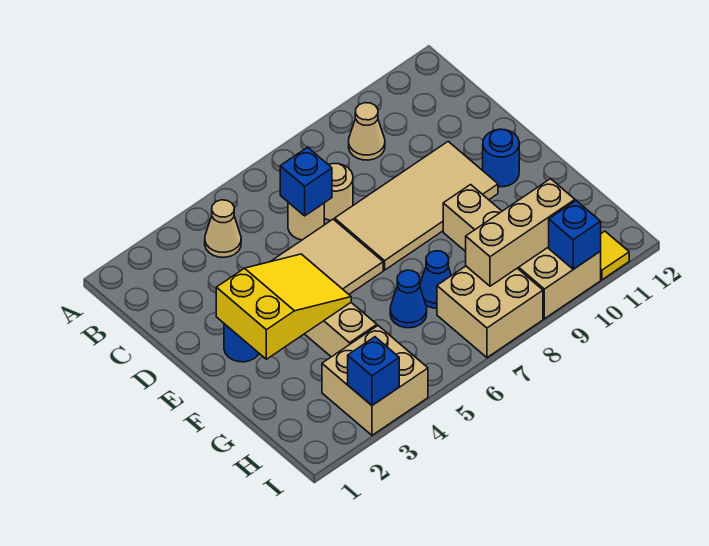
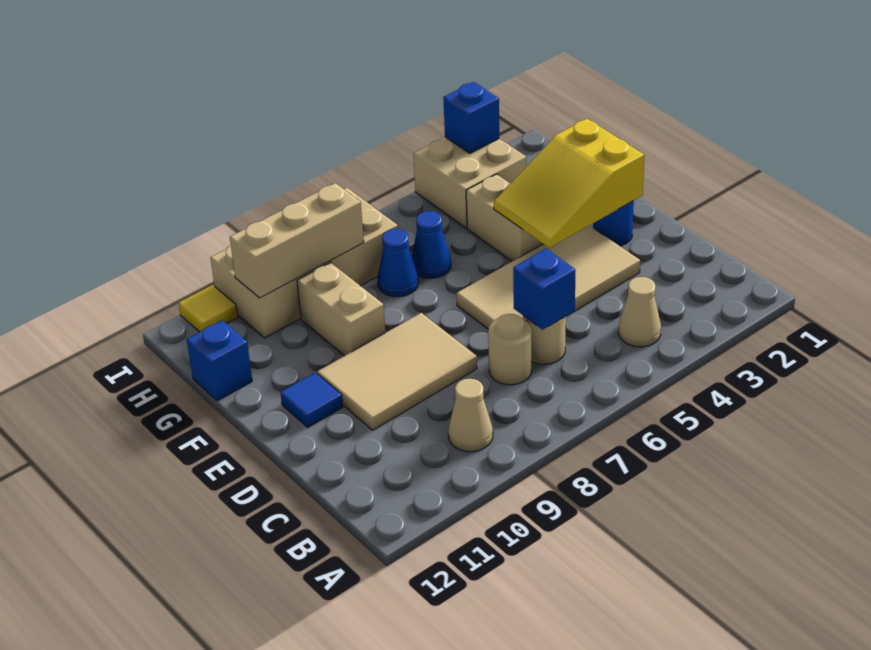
tan tile D7:E10 level 1 -> tan tile D8:E10 level 1
blue round brick E11 level 1 -> blue tile E11 level 1
blue brick I10 level 2 -> blue brick G12 level 1

